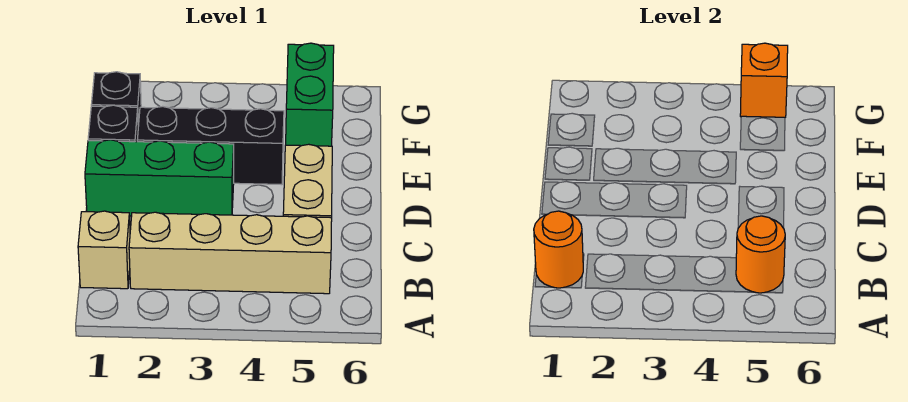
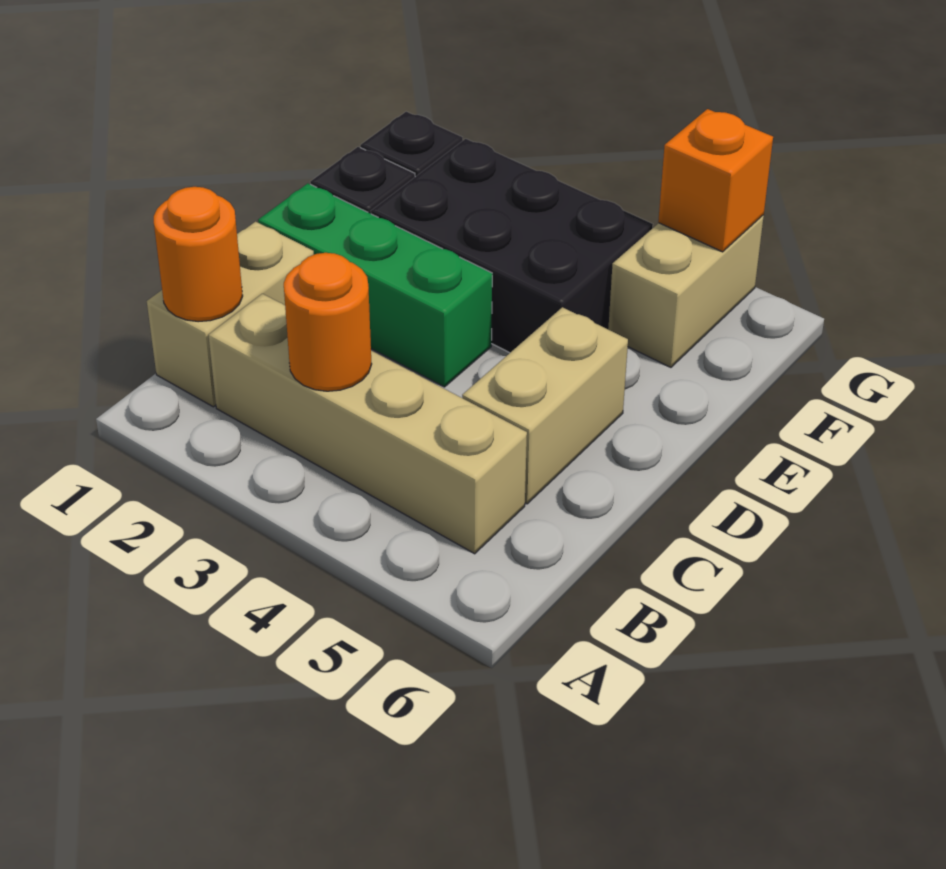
tan brick B1 level 1 -> tan brick B1:C1 level 1
orange round brick B5 level 2 -> orange round brick B3 level 2
black brick E2:E4 level 1 -> black brick E2:F4 level 1
green brick F5:G5 level 1 -> tan brick F5:G5 level 1

